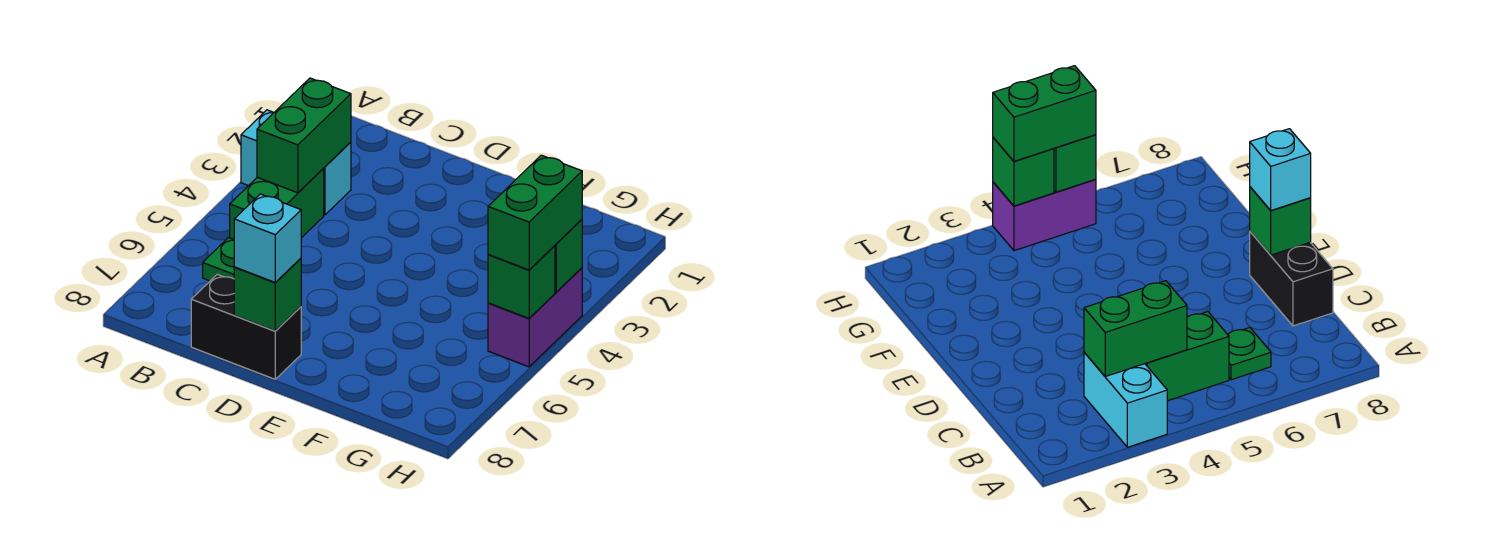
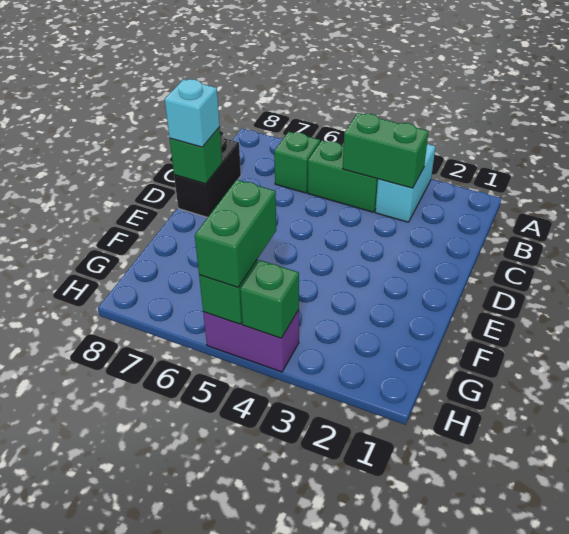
green plate B6 level 1 -> green brick B6 level 1
green brick H4:H5 level 3 -> green brick G5:H5 level 3

